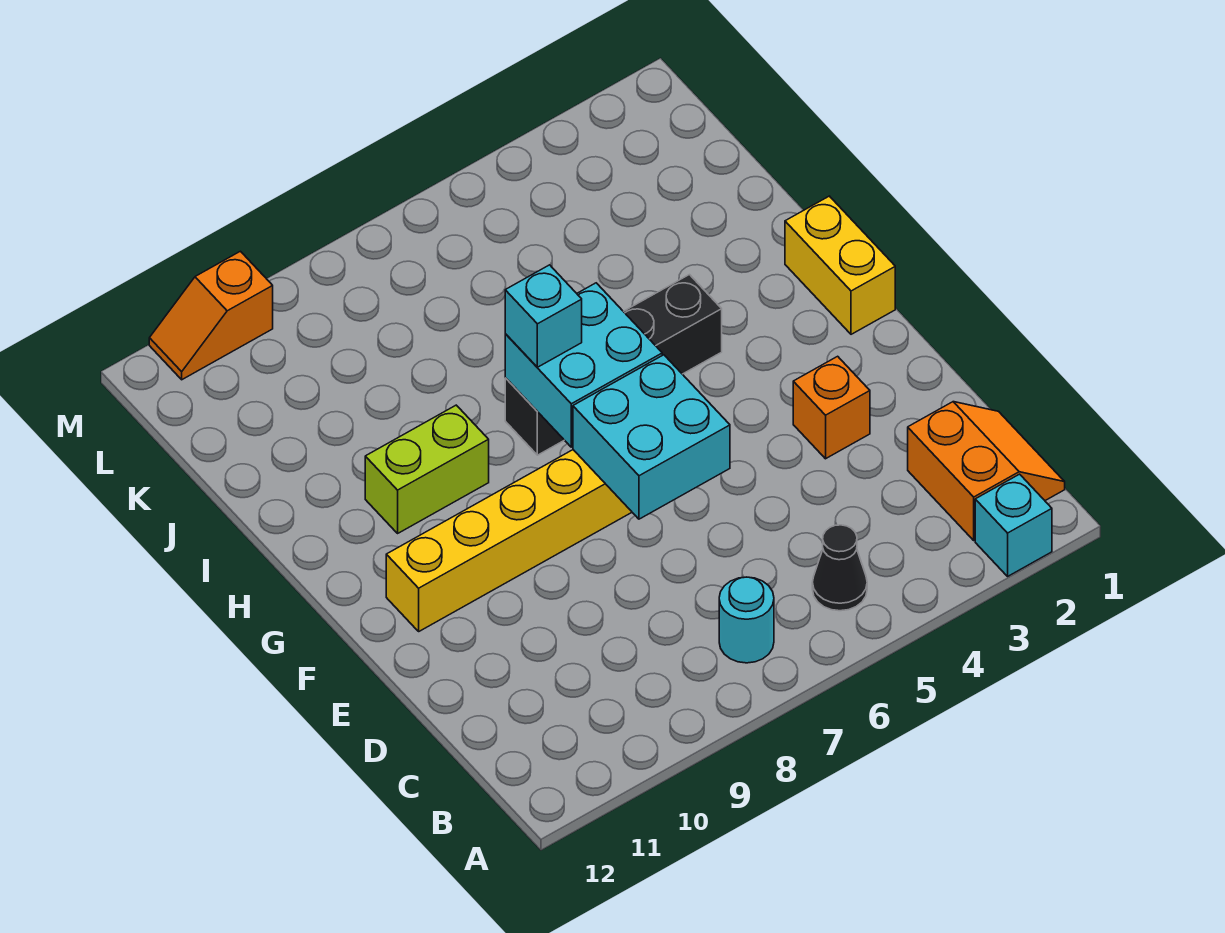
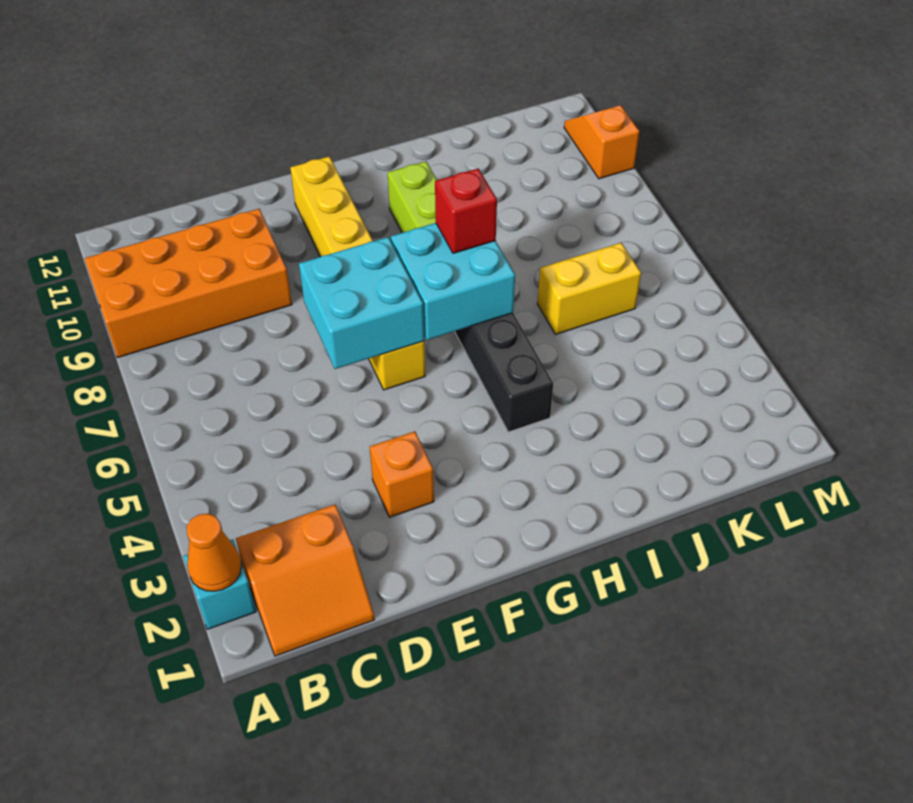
none -> orange cone A2 level 2
none -> orange brick A9:D10 level 1
black cone B5 level 1 -> none
cyan round brick B7 level 1 -> none
yellow brick G1:H1 level 1 -> yellow brick J6:K6 level 1
cyan brick H7 level 3 -> red brick H7 level 3

